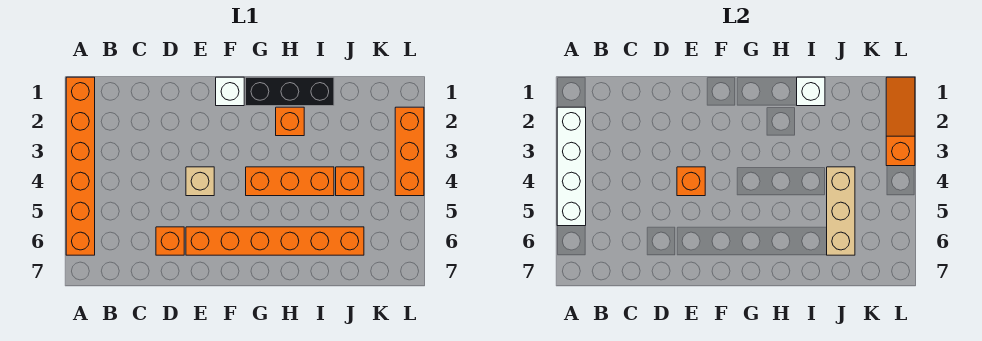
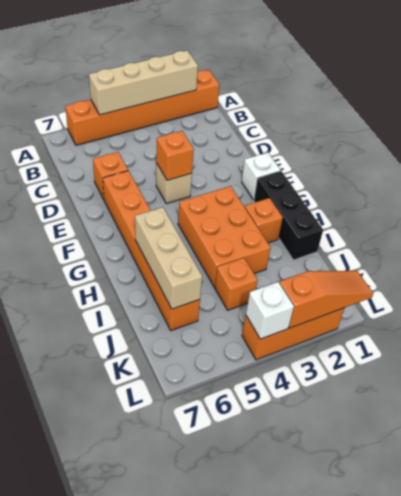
white brick A2:A5 level 2 -> tan brick A2:A5 level 2
orange brick G4:I4 level 1 -> orange brick G3:I4 level 1
white brick I1 level 2 -> white brick L4 level 2
tan brick J4:J6 level 2 -> tan brick H6:J6 level 2

